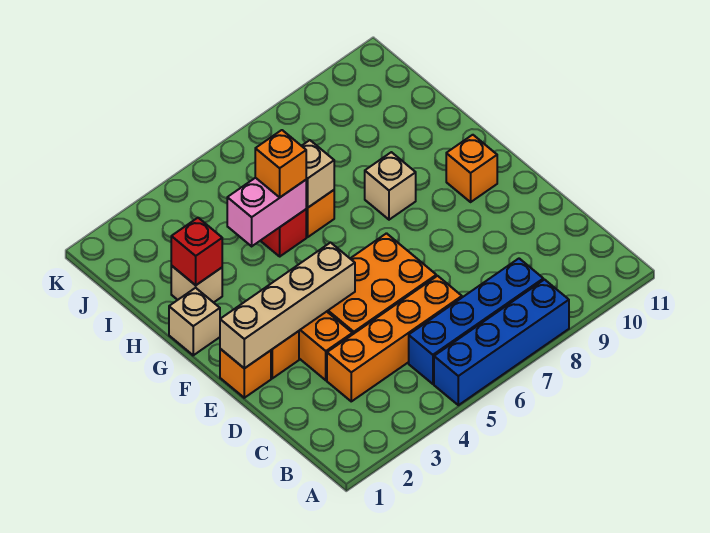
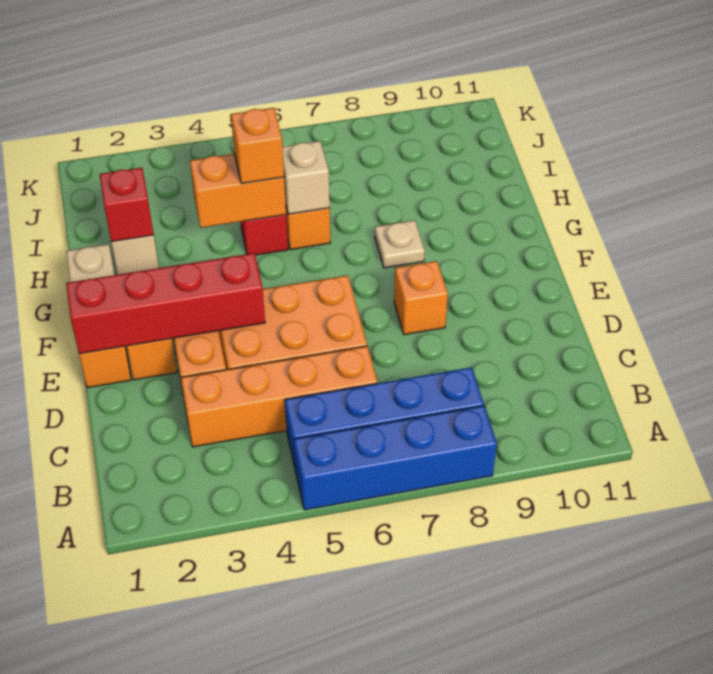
tan brick E1:E4 level 2 -> red brick E1:E4 level 2
orange brick F10 level 1 -> orange brick E8 level 1
tan brick G8 level 1 -> tan plate G8 level 1
pink brick H4:H5 level 2 -> orange brick H4:H5 level 2

